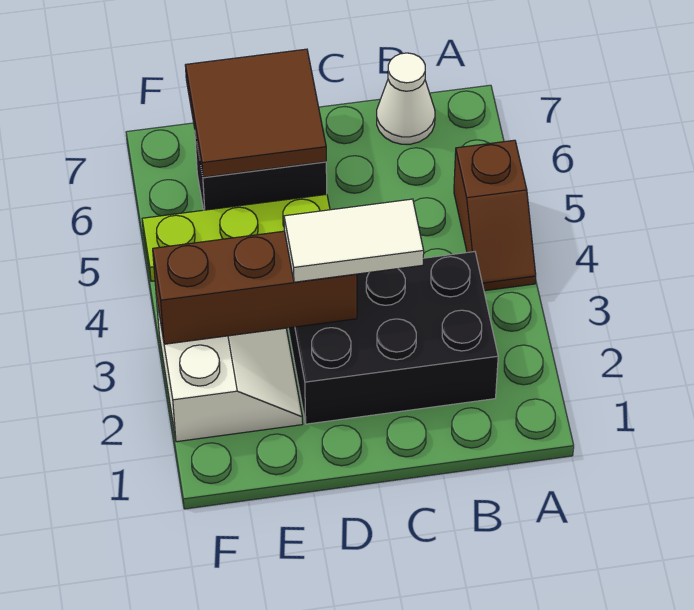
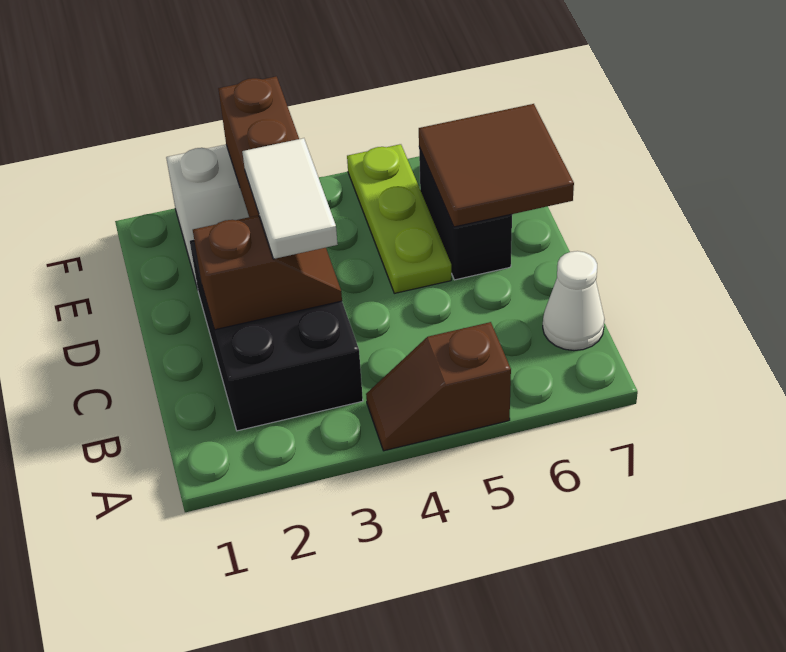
none -> brown slope C2:C3 level 2 top 2

